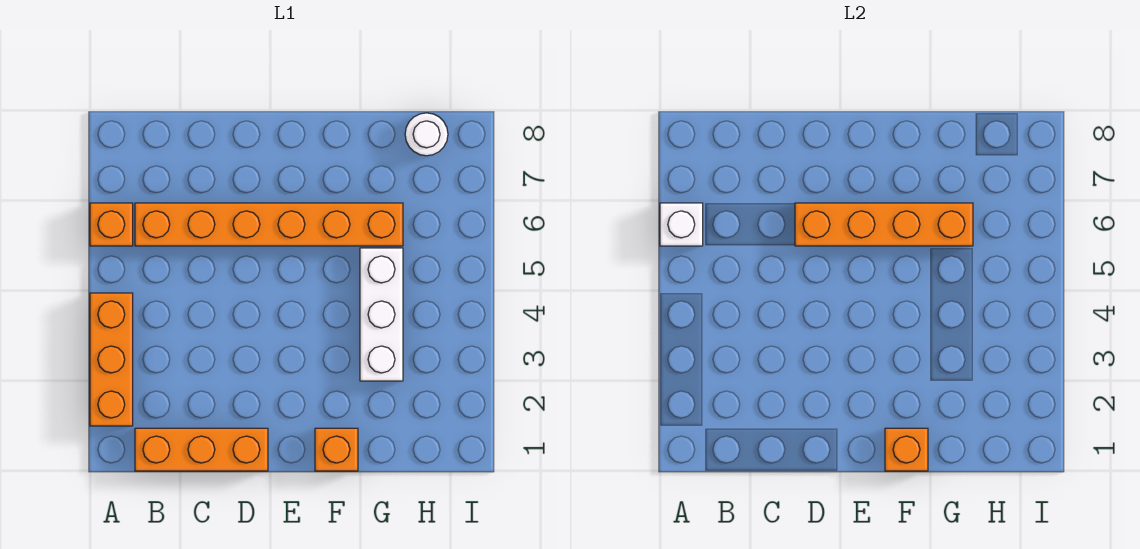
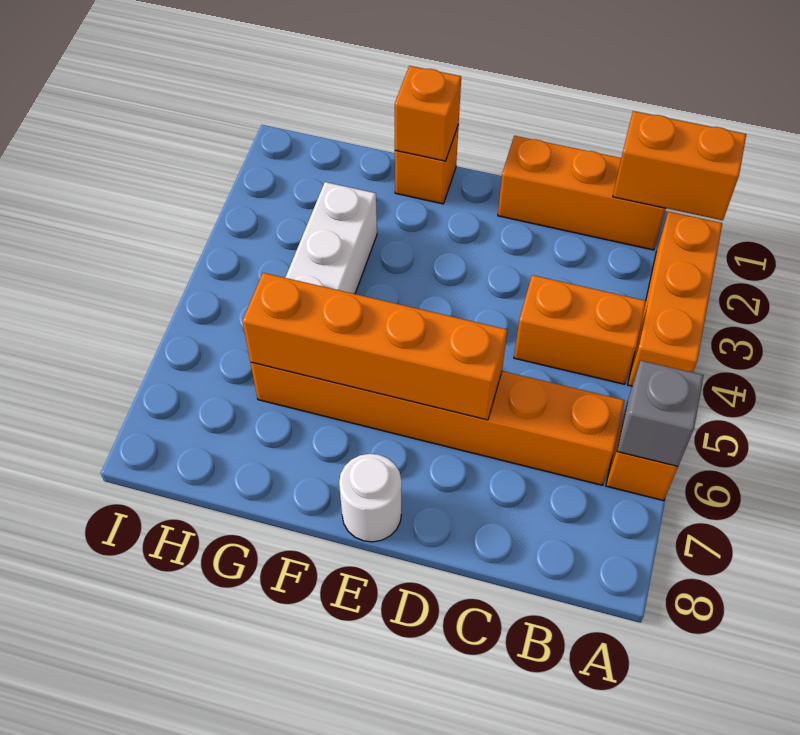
none -> orange brick A1:B1 level 2
white brick A6 level 2 -> grey brick A6 level 2
none -> orange brick B4:C4 level 1
white round brick H8 level 1 -> white round brick E8 level 1

